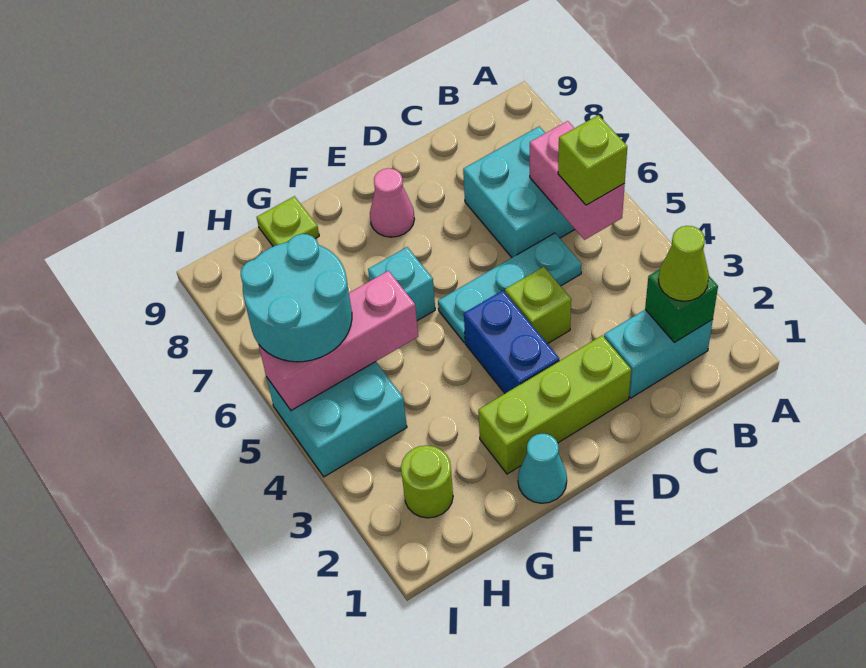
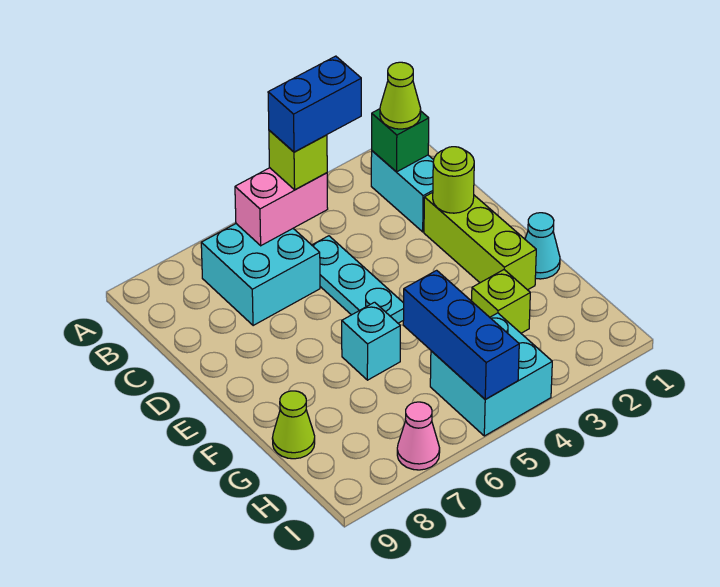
lime brick D4 level 1 -> lime brick G3 level 1
blue brick E3:E4 level 1 -> blue brick B4:B5 level 4
pink cone E8 level 1 -> pink cone I7 level 1
pink brick G5:I5 level 2 -> blue brick G5:I5 level 2
lime plate G9 level 1 -> lime cone G9 level 1
lime round brick H2 level 1 -> lime round brick D2 level 2
cyan round brick H5:I6 level 3 -> none

